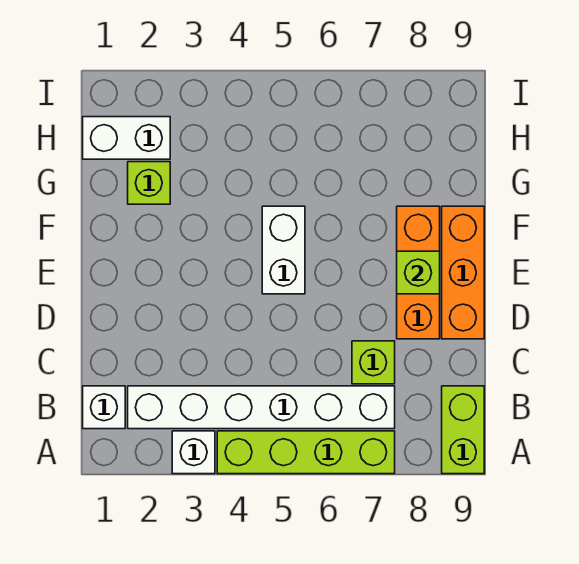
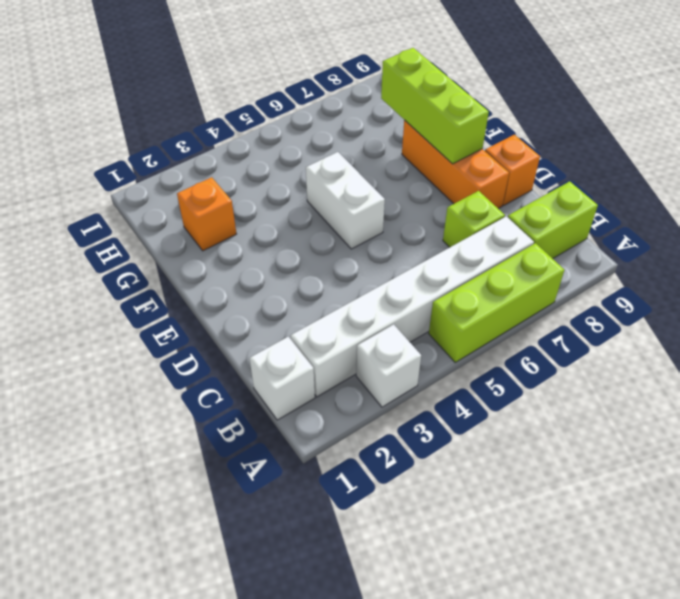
lime brick A4:A7 level 1 -> lime brick A5:A7 level 1
lime brick A9:B9 level 1 -> lime brick B8:B9 level 1
orange brick D9:F9 level 1 -> orange brick D9 level 1
lime brick E8 level 2 -> lime brick E8:G8 level 2
lime brick G2 level 1 -> orange brick G2 level 1
white brick H1:H2 level 1 -> none

